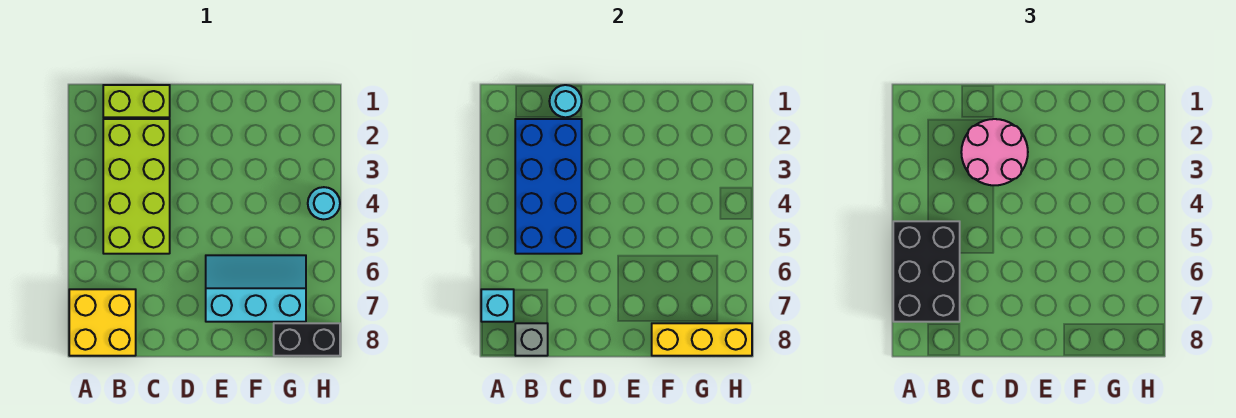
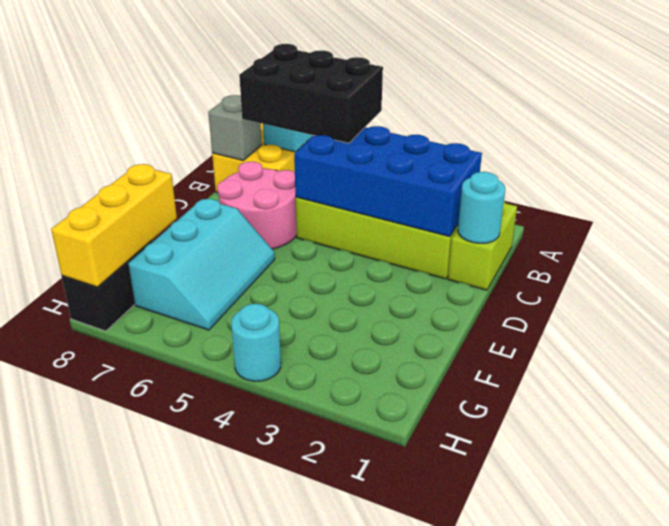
pink round brick C2:D3 level 3 -> pink round brick C6:D7 level 1

